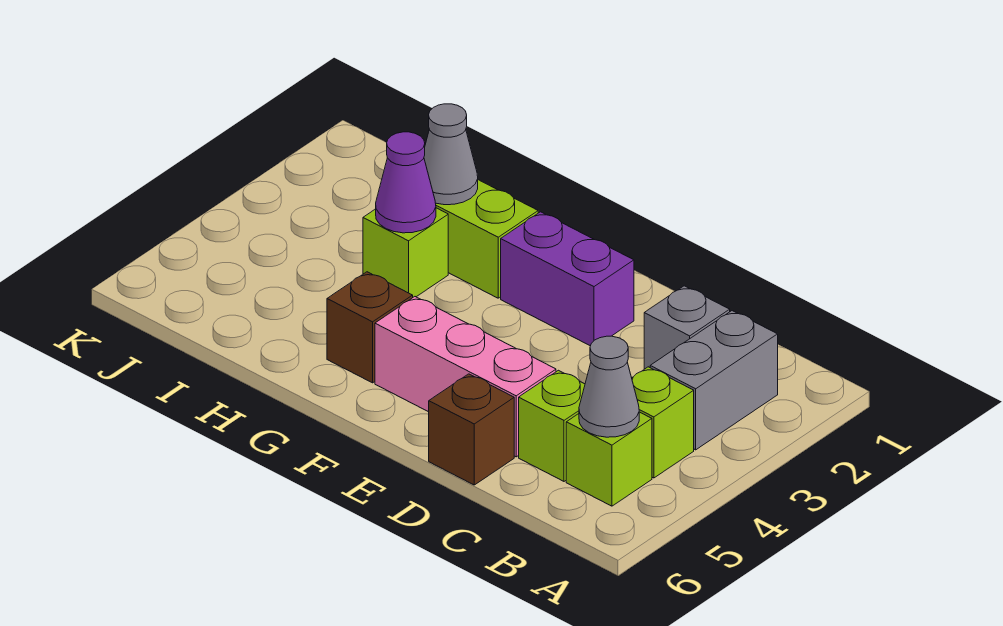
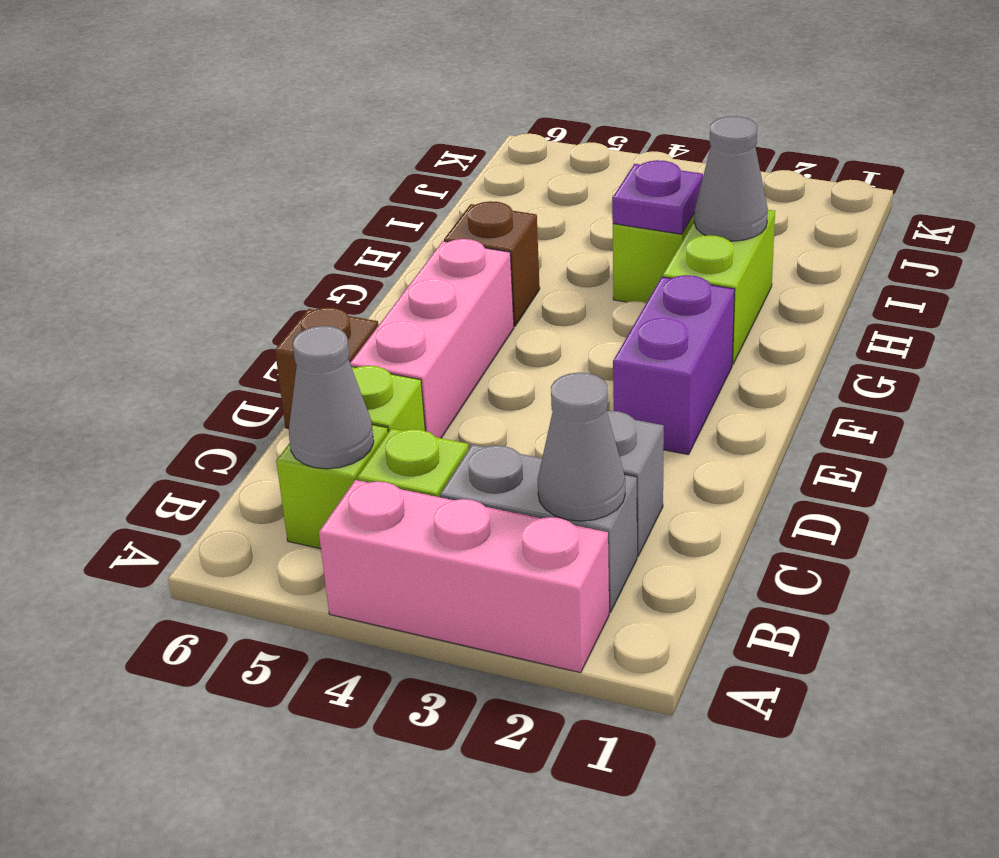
none -> pink brick A2:A4 level 1
none -> grey cone B2 level 2
purple cone H3 level 2 -> purple plate H3 level 2

